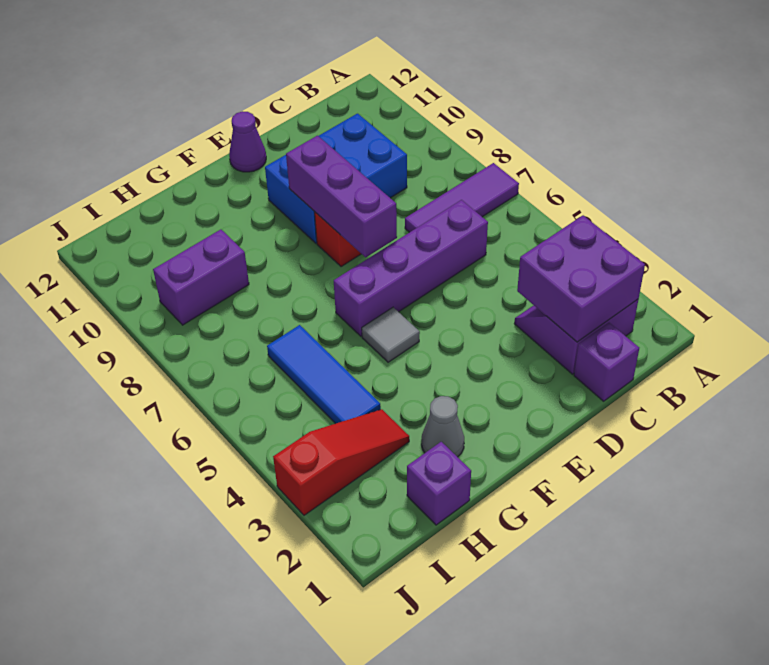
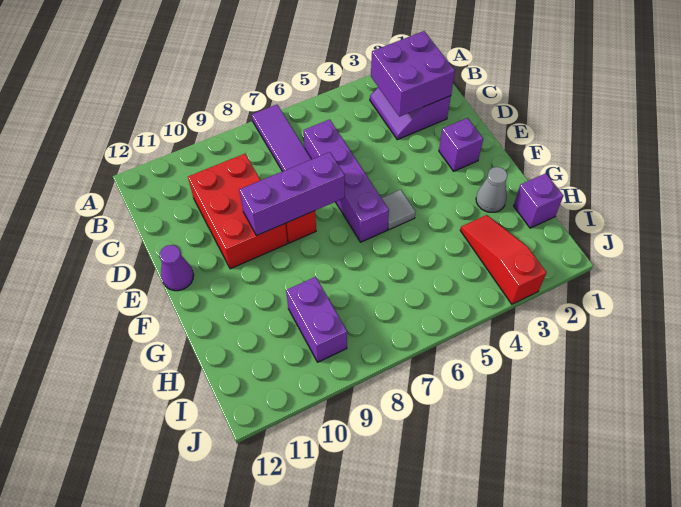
purple brick C1 level 1 -> purple brick E2 level 1
blue brick C9:E10 level 1 -> red brick C9:E10 level 1
blue tile H4:H6 level 1 -> none

